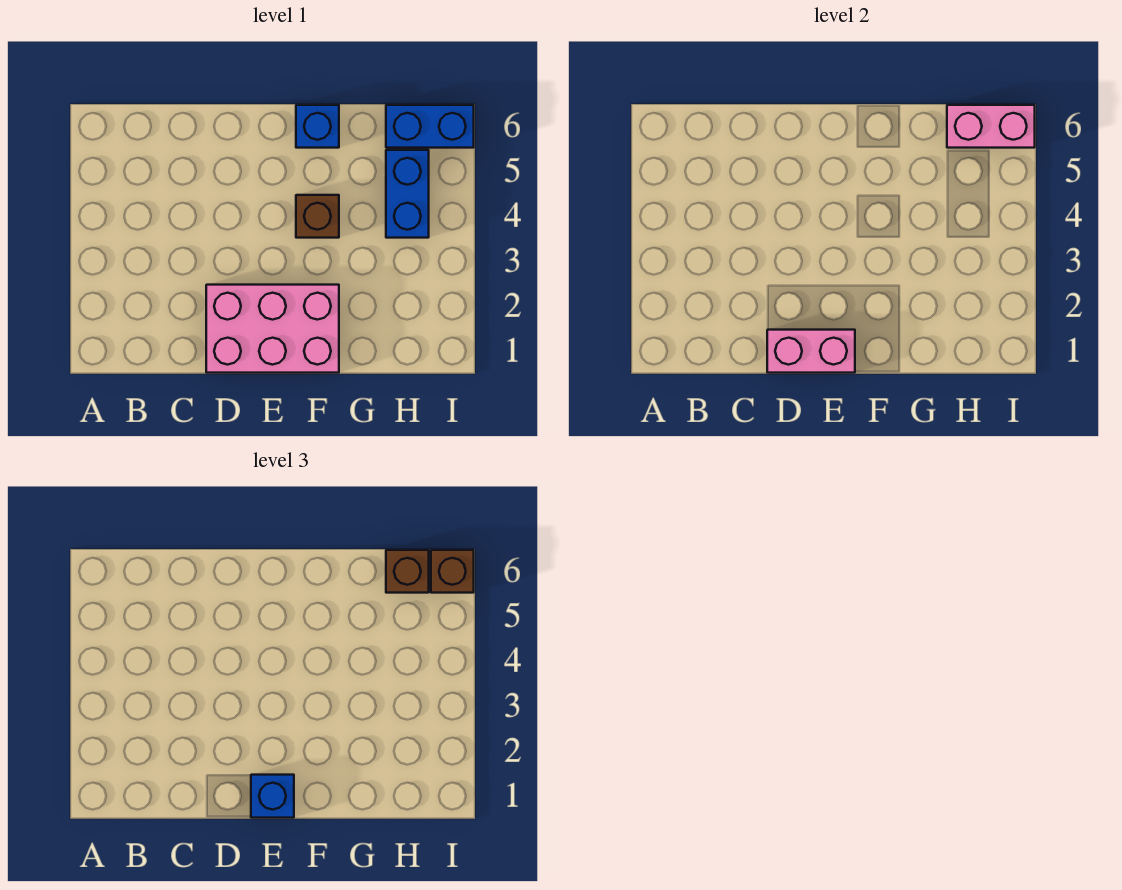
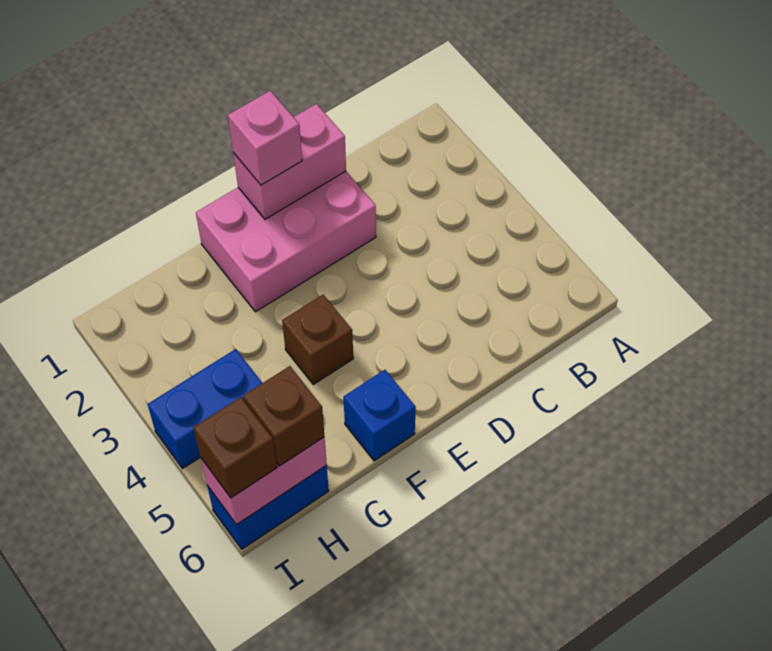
blue brick E1 level 3 -> pink brick E1 level 3
blue brick H4:H5 level 1 -> blue brick H4:I4 level 1

